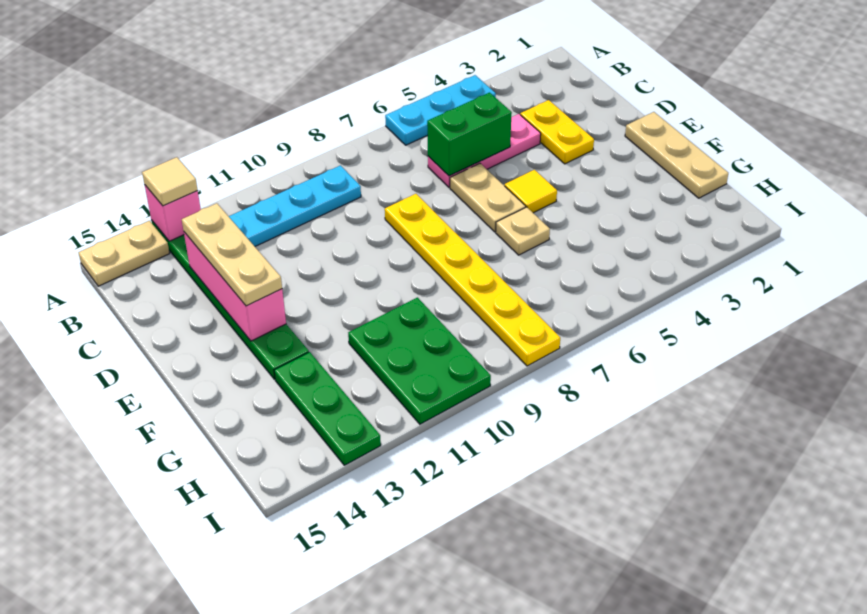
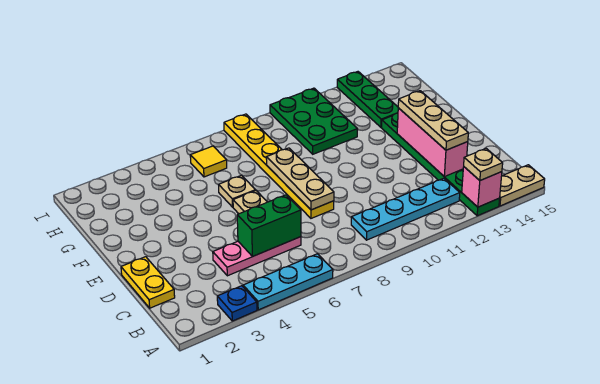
none -> blue plate A3 level 1
tan tile A13 level 3 -> tan plate A13 level 3
yellow plate C3:D3 level 1 -> yellow plate C1:D1 level 1
tan plate E1:G1 level 1 -> tan plate D8:F8 level 2
yellow tile E5 level 1 -> yellow tile H6 level 1

